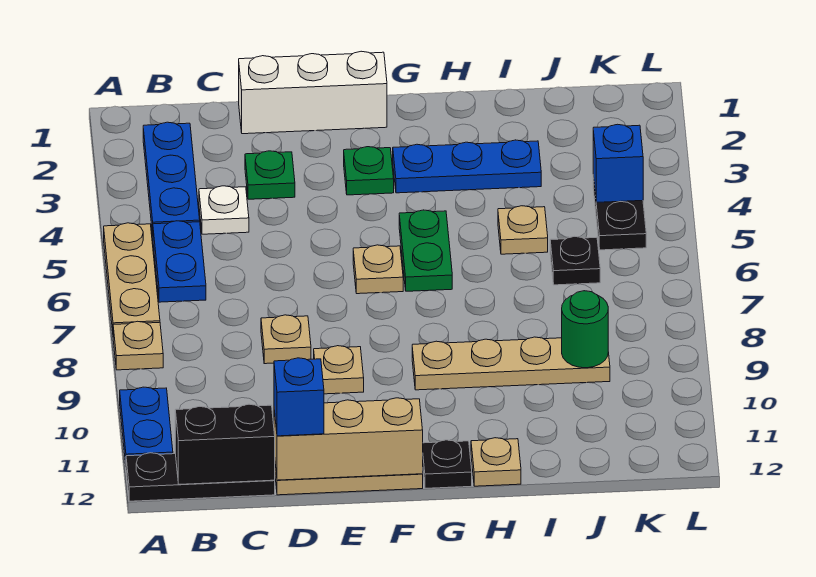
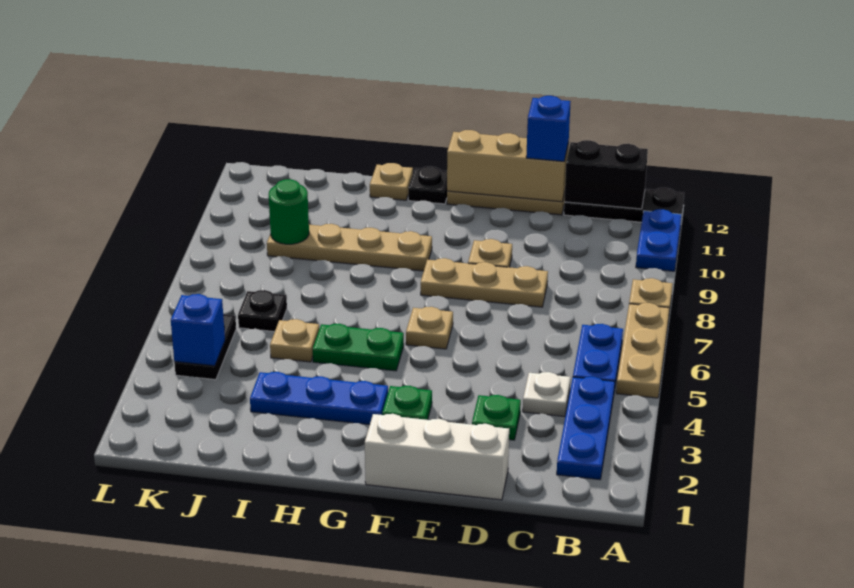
tan plate D8 level 1 -> tan plate D8:F8 level 1
green plate G5:G6 level 1 -> green plate G5:H5 level 1

